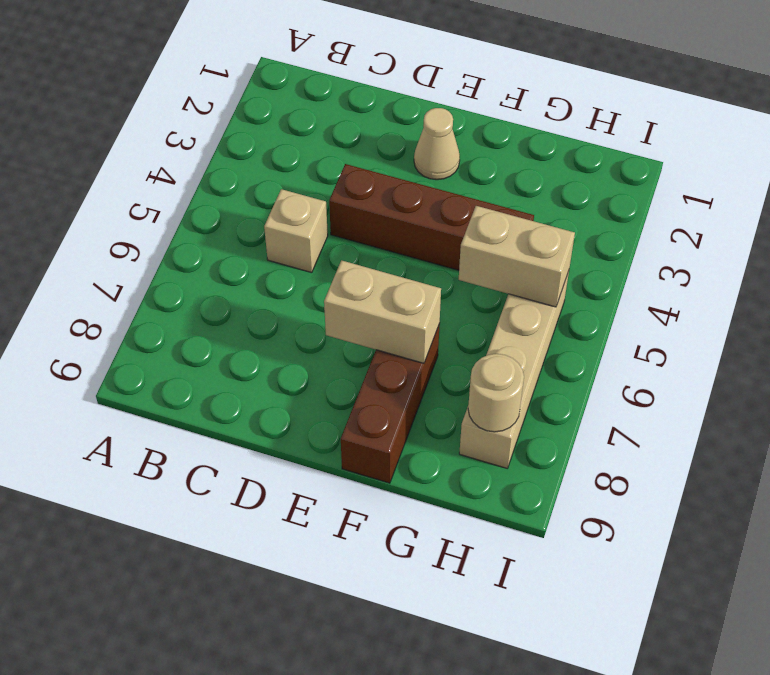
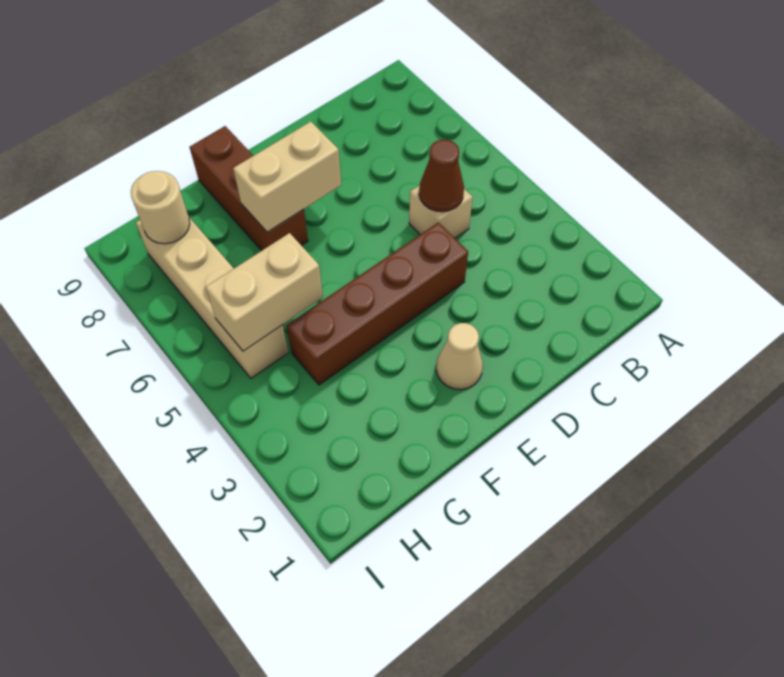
none -> brown cone C5 level 2

